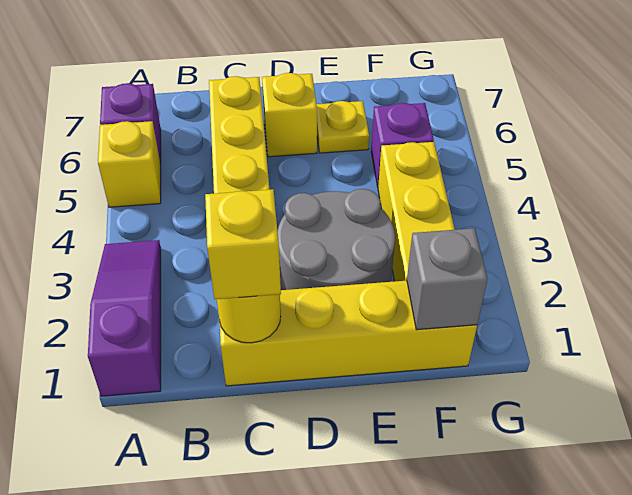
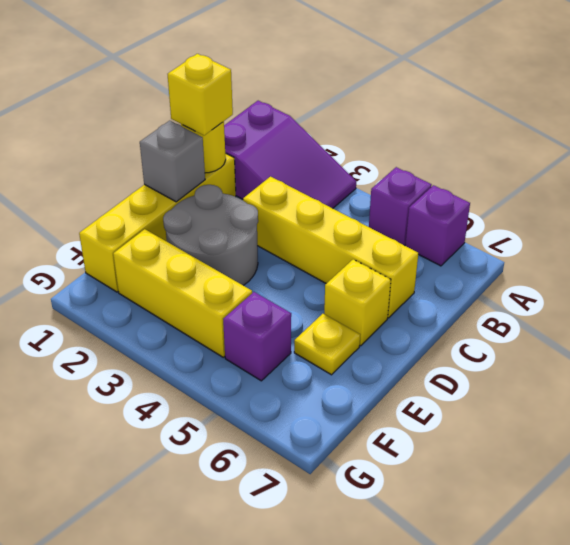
purple slope A1:A3 level 1 top 1 -> purple slope A1:B3 level 1 top 1
yellow brick A5 level 1 -> purple brick A5 level 1
grey brick F1 level 2 -> grey brick D1 level 2

